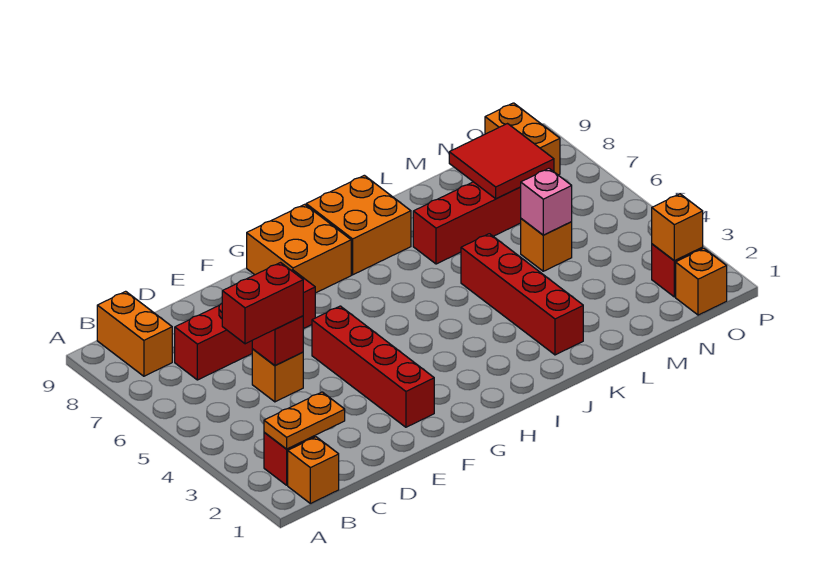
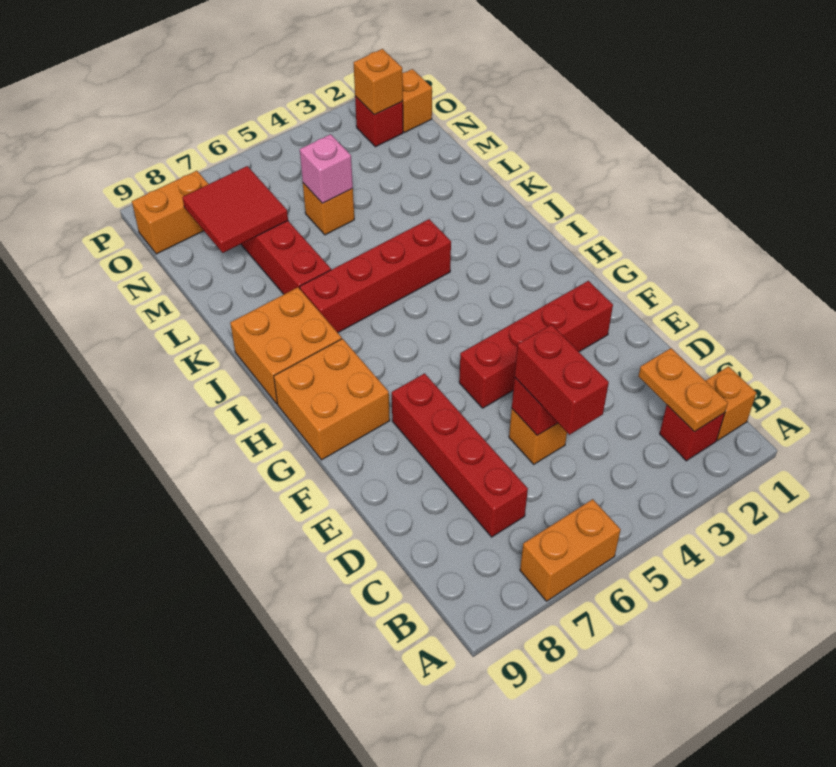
orange brick B8:B9 level 1 -> orange brick A6:A7 level 1
red brick K2:K5 level 1 -> red brick J4:J7 level 1

